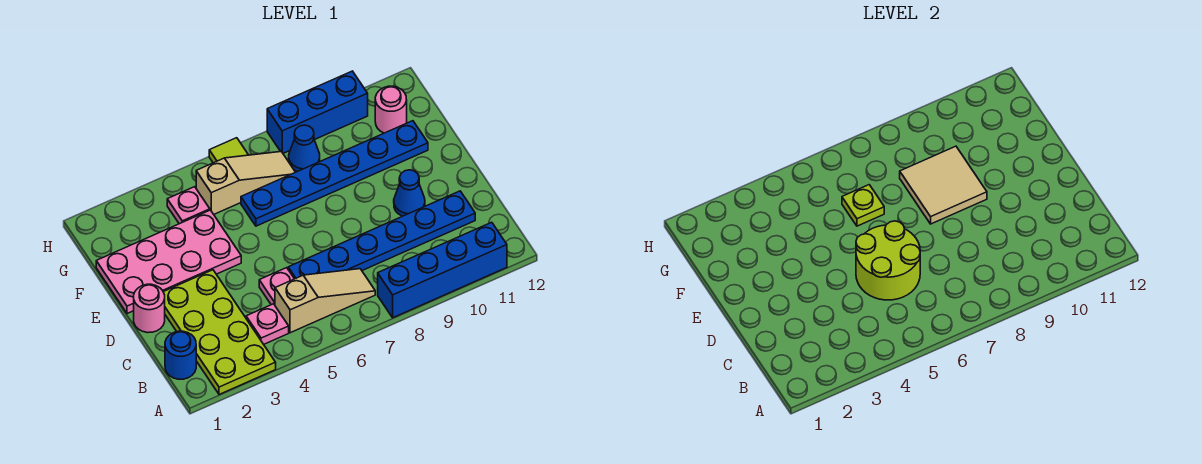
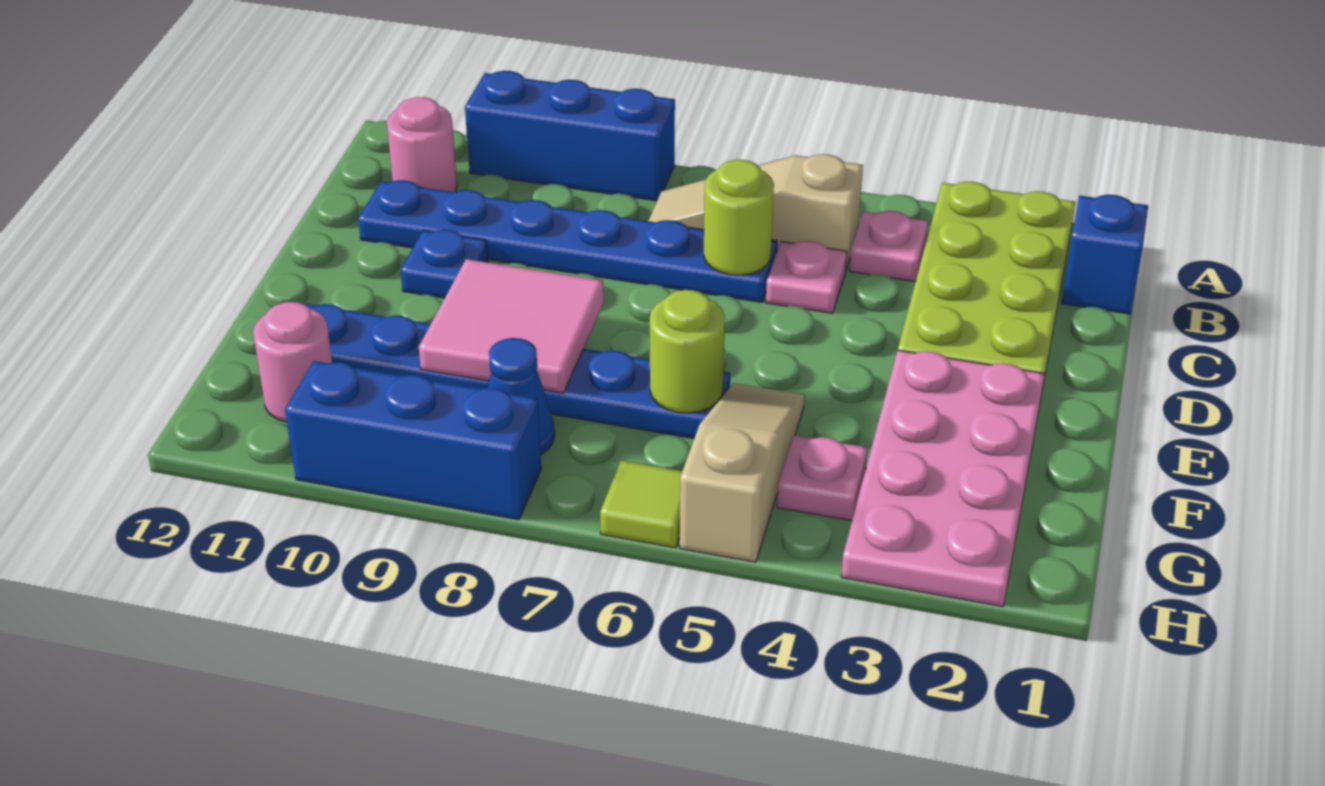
blue brick A8:A11 level 1 -> blue brick A8:A10 level 1
blue round brick B1 level 1 -> blue brick B1 level 1
lime round brick C5:D6 level 2 -> lime round brick C6 level 2
pink round brick D1 level 1 -> pink round brick B11 level 1
blue cone D10 level 1 -> blue plate D10 level 1
pink plate E1:F4 level 1 -> pink plate E2:H3 level 1
tan tile E8:F9 level 2 -> pink tile E8:F9 level 2
lime plate F6 level 2 -> lime round brick F6 level 2
tan slope G5:G7 level 1 top 5 -> tan slope F5:H5 level 1 top H

